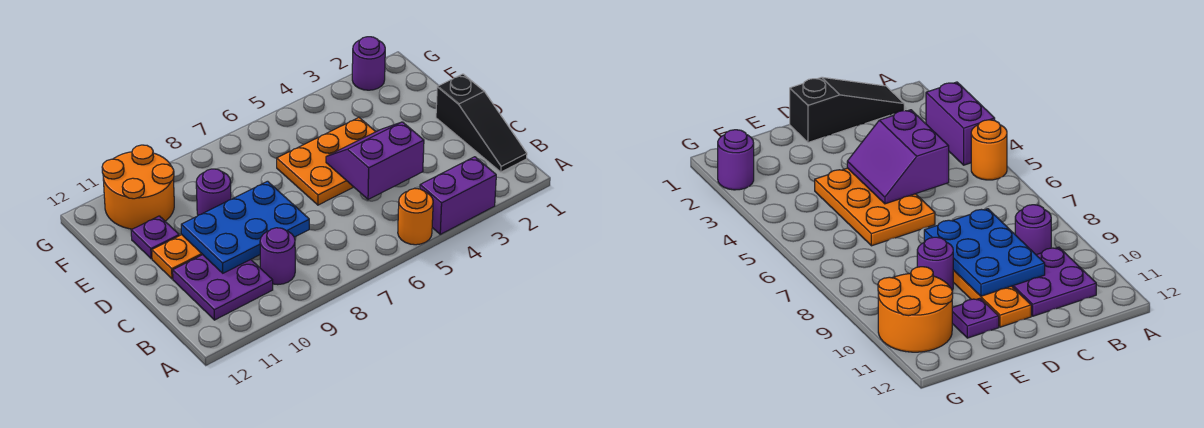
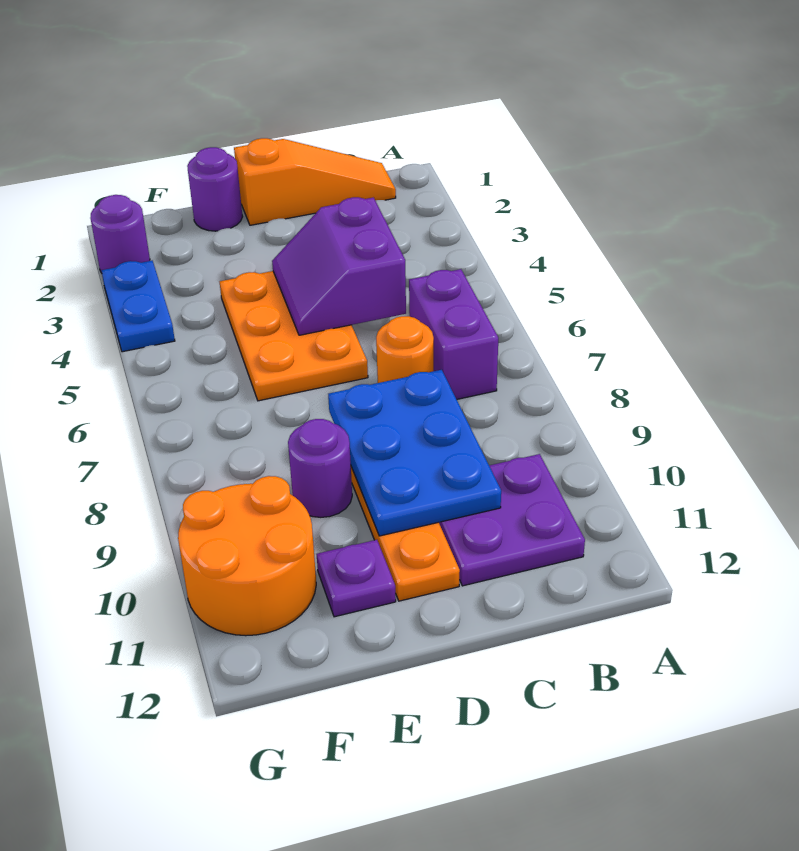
purple brick A3:A4 level 1 -> purple brick B6:B7 level 1
orange round brick A5 level 1 -> orange round brick C7 level 1
black slope B1:D1 level 1 top D -> orange slope B1:D1 level 1 top D
purple round brick B9 level 1 -> purple round brick E1 level 1
none -> blue plate G3:G4 level 1

